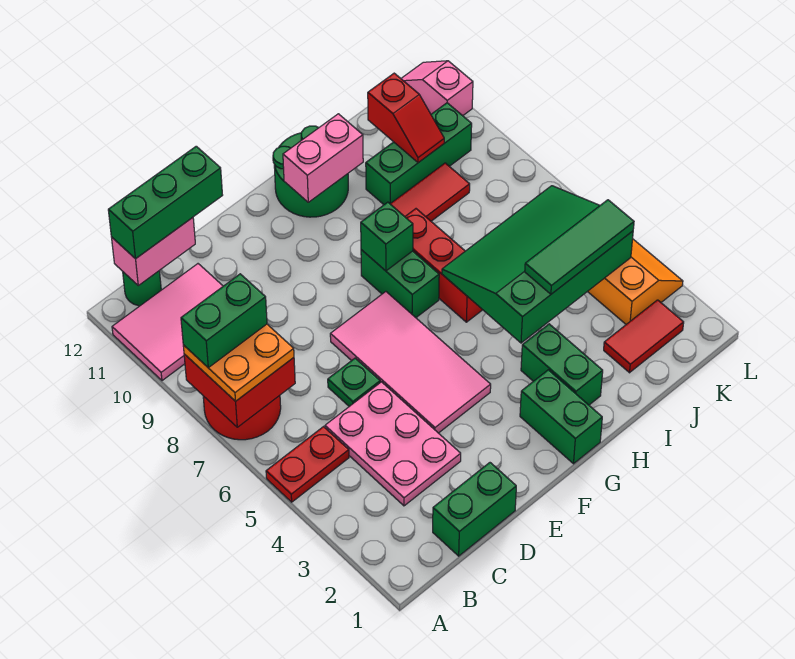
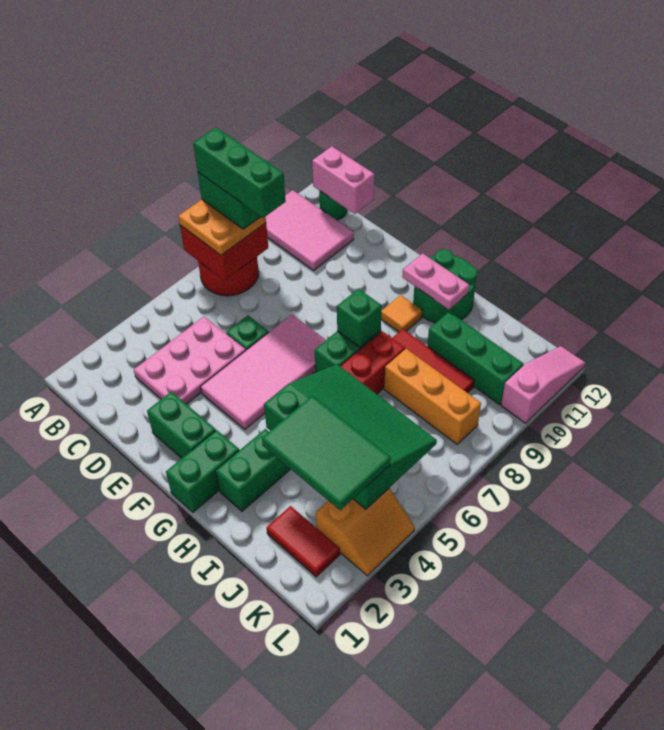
red plate A5:B5 level 1 -> none
green brick B12:D12 level 3 -> green brick A8:C8 level 5
green brick C1:D1 level 1 -> green brick E2:F2 level 1
none -> orange tile G10 level 1
pink brick G11:H11 level 2 -> pink plate G11:H11 level 2
green tile I4:K4 level 3 -> green tile I3:K4 level 3
none -> orange brick I8:K8 level 1
red slope J10:J11 level 2 top 11 -> none
pink slope L11:L12 level 1 top 11 -> pink slope L10:L12 level 1 top 10

